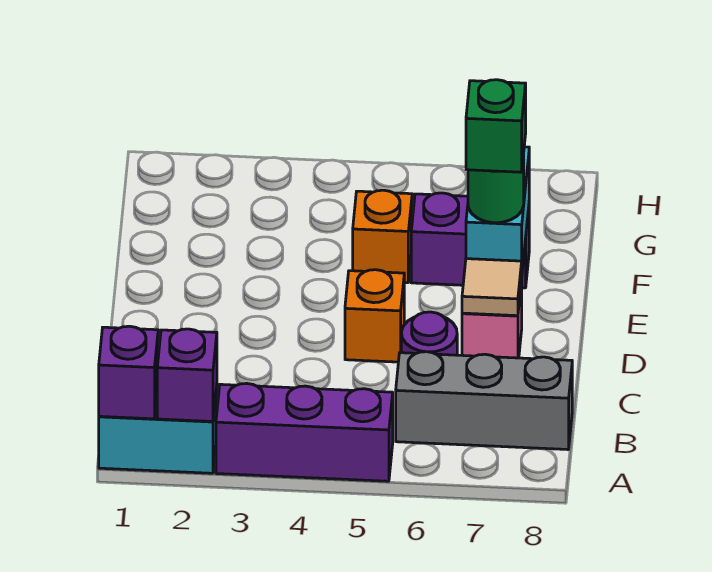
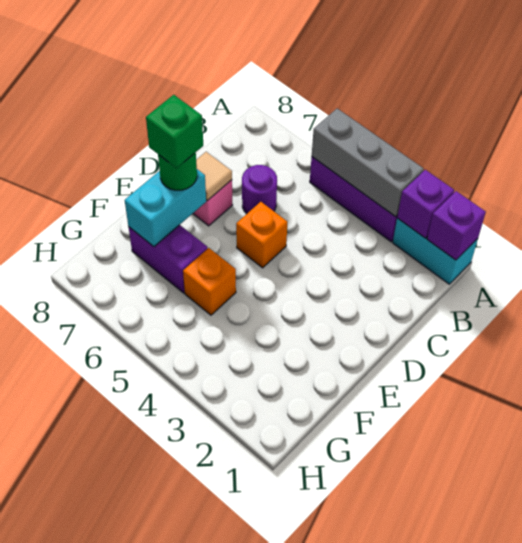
grey brick B6:B8 level 1 -> grey brick A3:A5 level 2

